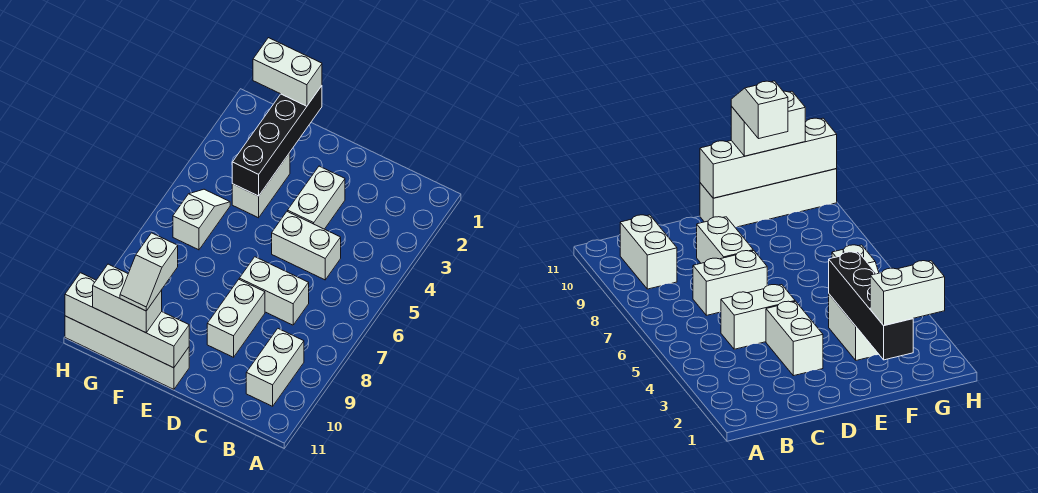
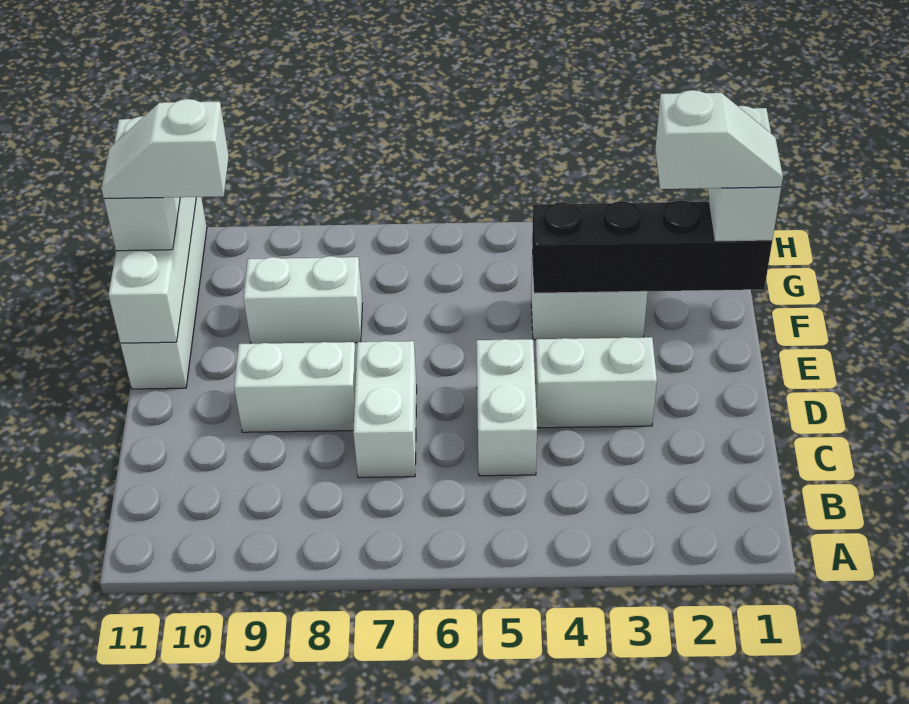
white brick B9:B10 level 1 -> white brick F8:F9 level 1
white slope G5:G6 level 1 top 6 -> white slope F1:F2 level 4 top 2

